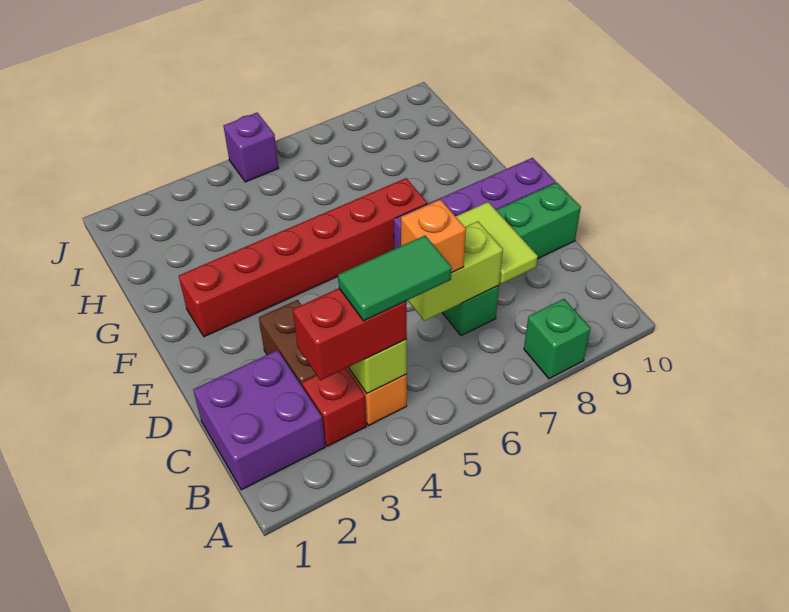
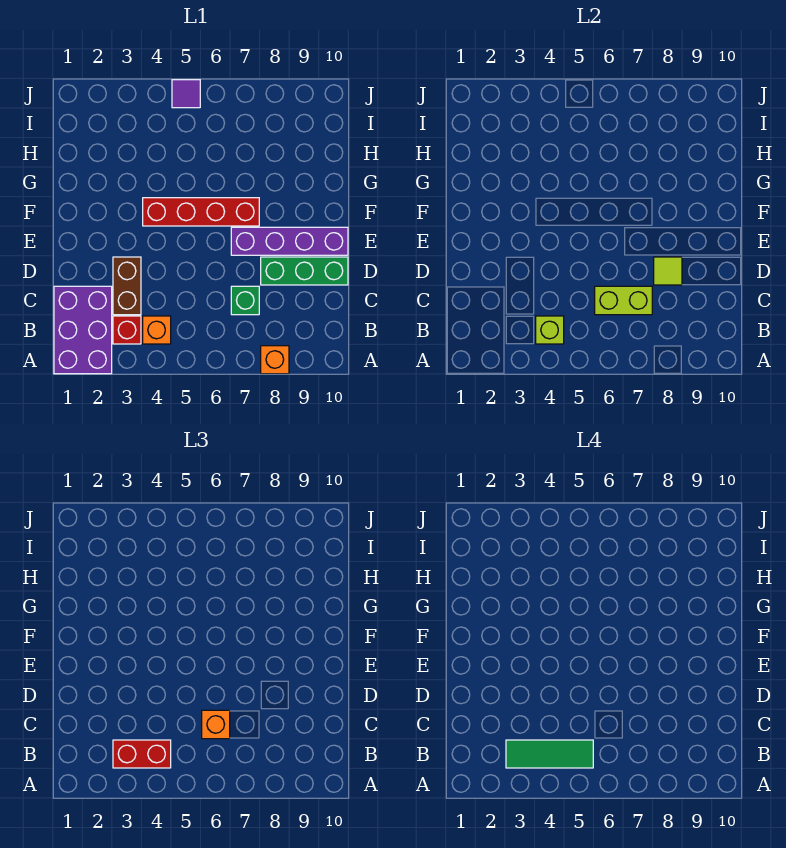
green brick A8 level 1 -> orange brick A8 level 1
purple brick B1:C2 level 1 -> purple brick A1:C2 level 1
green tile B4:B5 level 4 -> green tile B3:B5 level 4
lime tile C8:D8 level 2 -> lime tile D8 level 2
red brick F2:F7 level 1 -> red brick F4:F7 level 1
purple brick J5 level 1 -> purple tile J5 level 1

